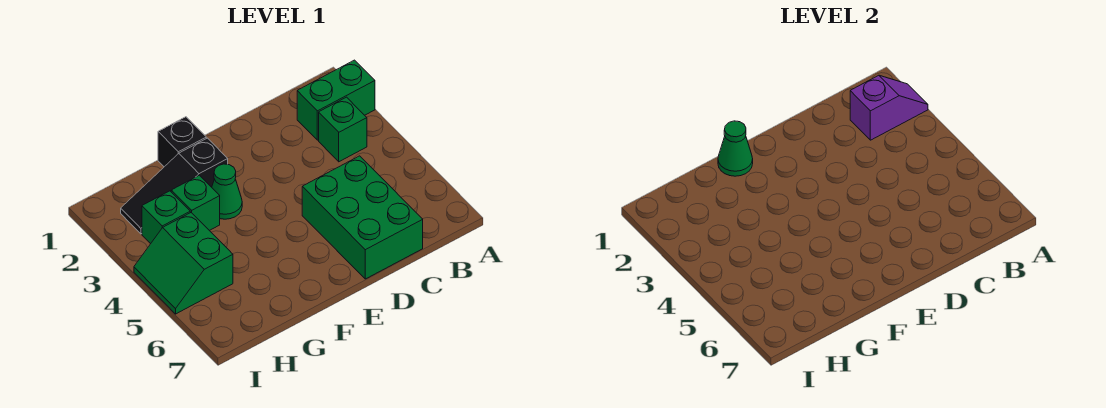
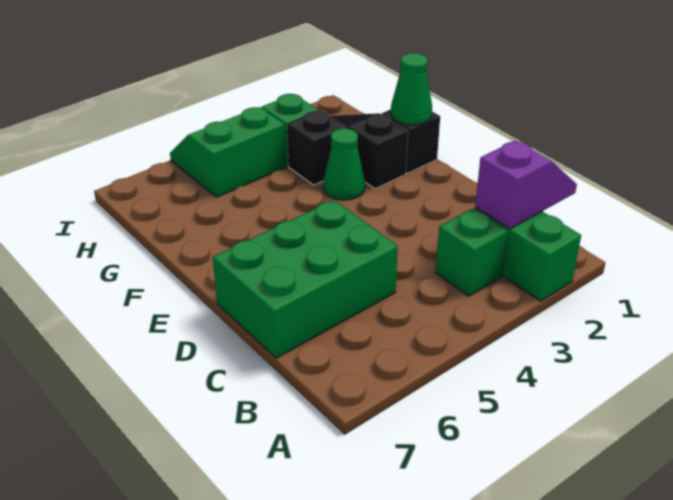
purple slope A2:B2 level 2 top B -> purple slope B1:B2 level 2 top 2
green brick G3 level 1 -> black brick G3 level 1

